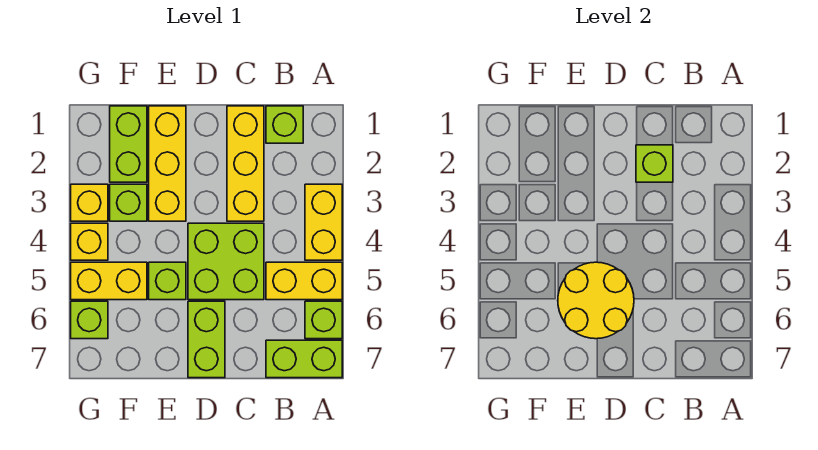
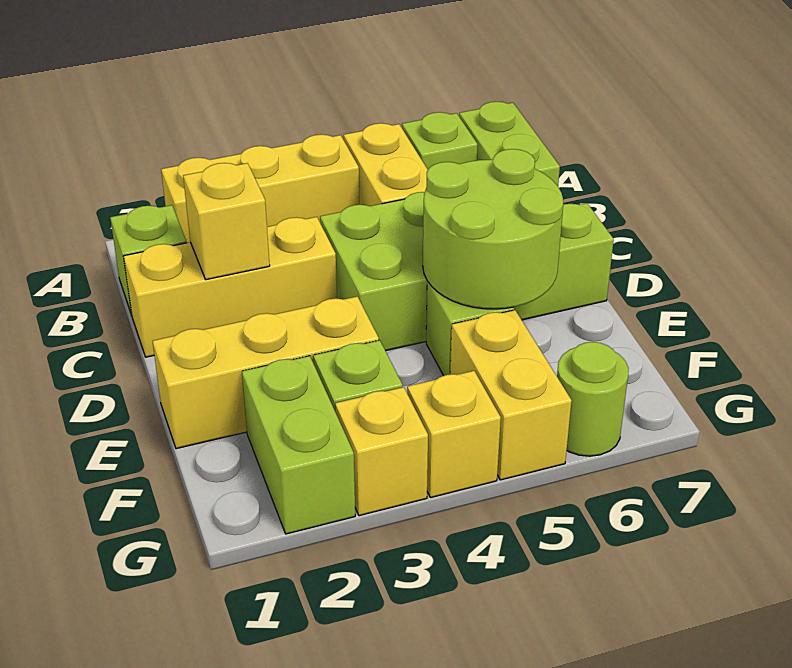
yellow brick A3:A4 level 1 -> yellow brick A2:A4 level 1
lime brick C2 level 2 -> yellow brick C2 level 2
yellow round brick D5:E6 level 2 -> lime round brick D5:E6 level 2
lime brick F1:F2 level 1 -> lime brick F2:G2 level 1
lime brick G6 level 1 -> lime round brick G6 level 1

